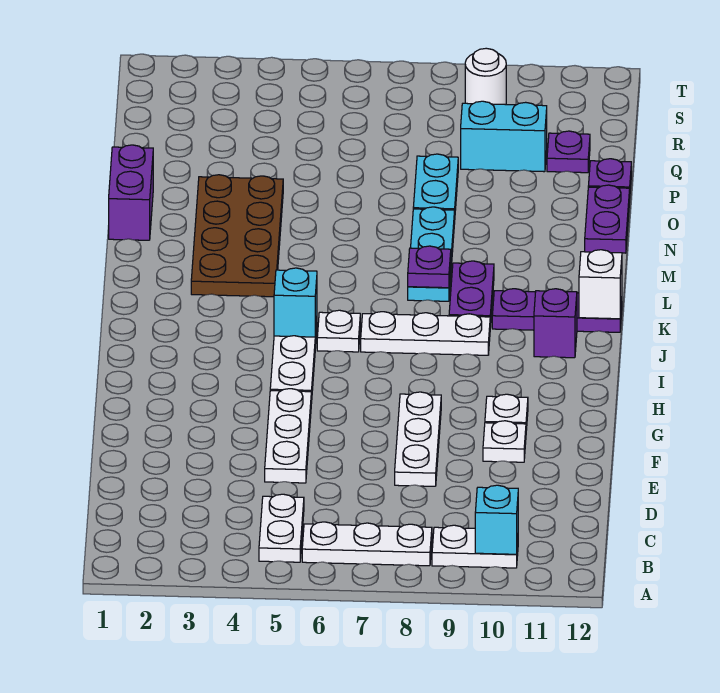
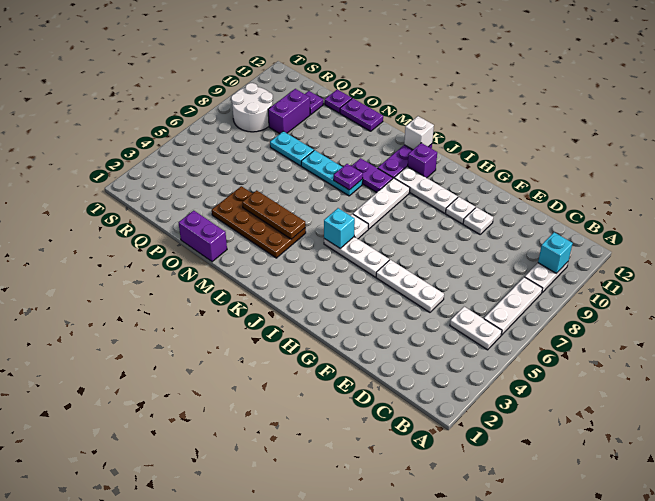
white plate E8:G8 level 1 -> white plate H10:J10 level 1
none -> brown plate L4:N4 level 2
cyan brick Q9:Q10 level 1 -> purple brick Q9:Q10 level 1
white round brick S9 level 1 -> white round brick R8:S9 level 1

